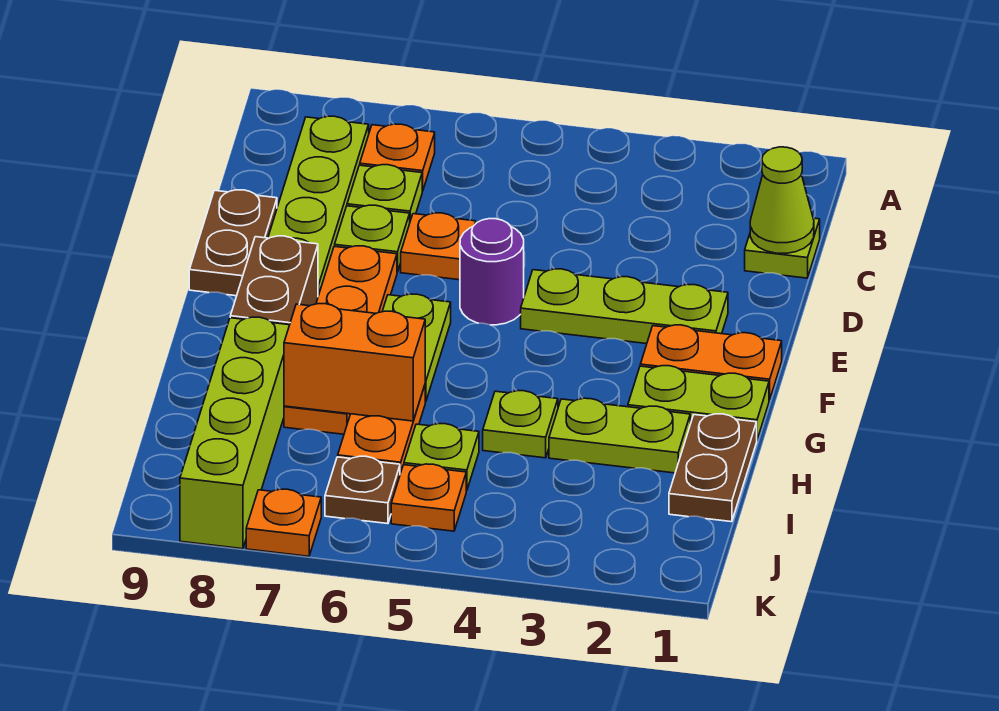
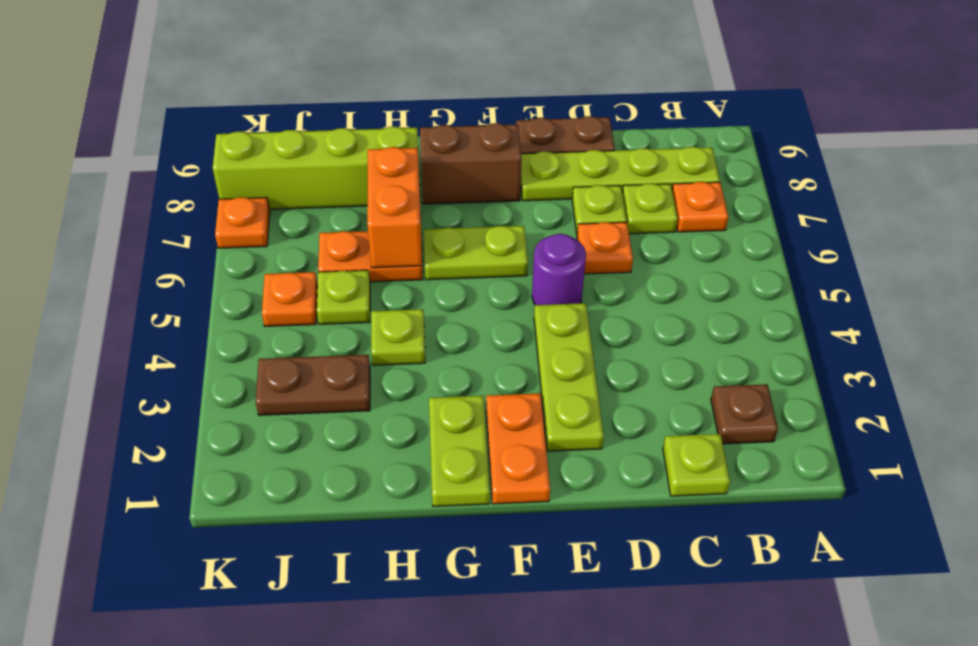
lime cone C1 level 2 -> none
orange plate E7:H7 level 1 -> none
brown plate H1:I1 level 1 -> brown plate I3:J3 level 1
lime plate H2:H3 level 1 -> none
brown plate J6 level 1 -> brown plate B2 level 1

